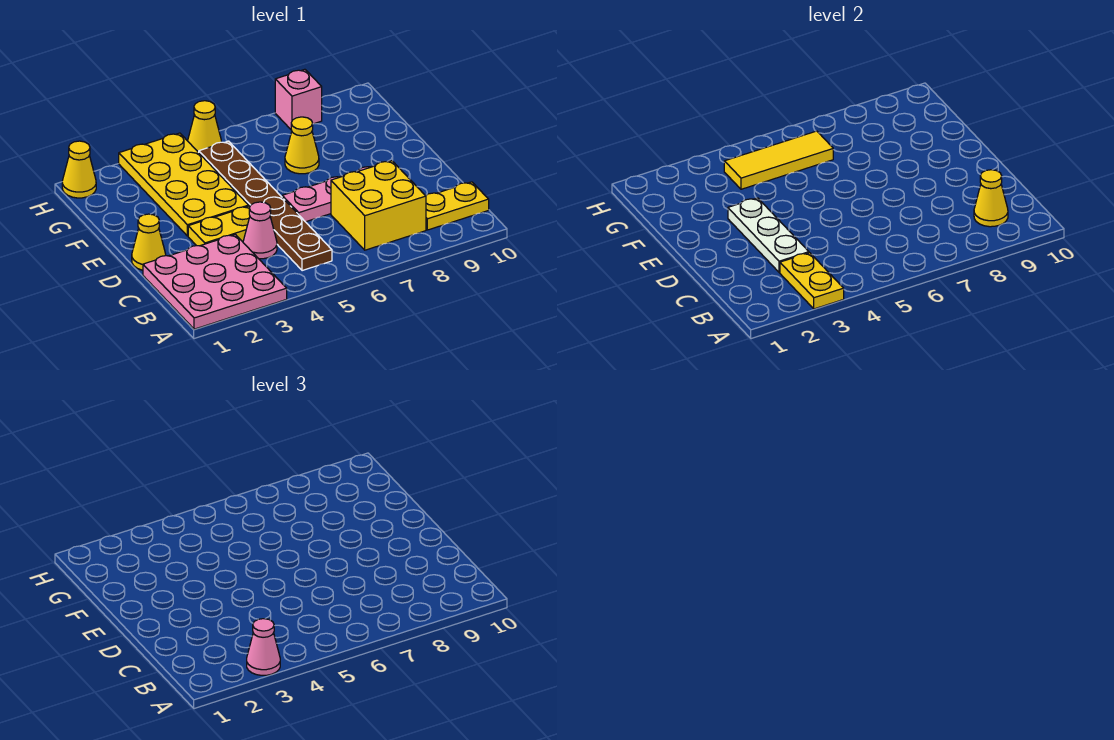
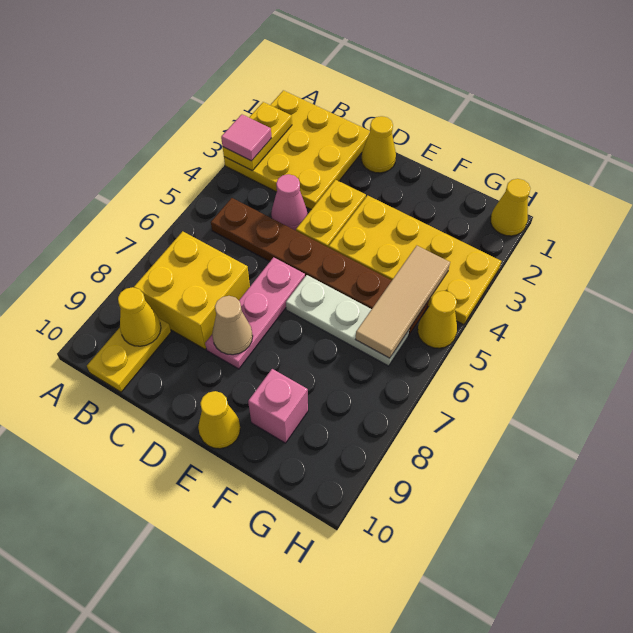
pink plate A1:C3 level 1 -> yellow plate A1:C3 level 1
yellow plate A3:B3 level 2 -> yellow plate A2:A3 level 2
pink cone A3 level 3 -> pink tile A3 level 3
white plate C3:E3 level 2 -> white plate E6:G6 level 1
none -> tan cone D8 level 2
yellow cone F7 level 1 -> yellow cone E10 level 1
yellow tile G4:G6 level 2 -> tan tile G4:G6 level 2
pink brick H8 level 1 -> pink brick F9 level 1

